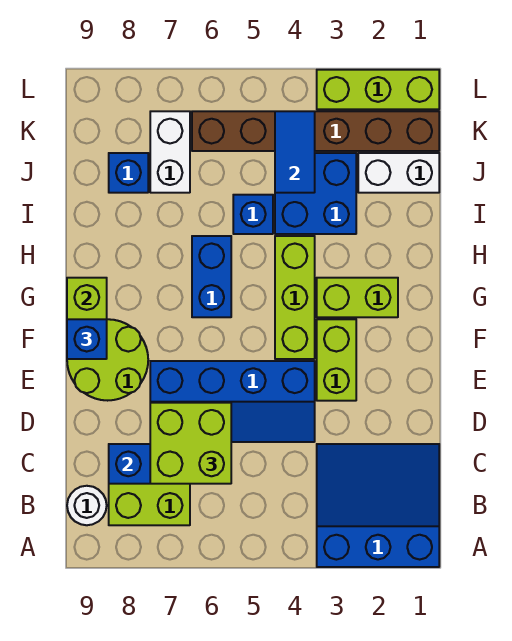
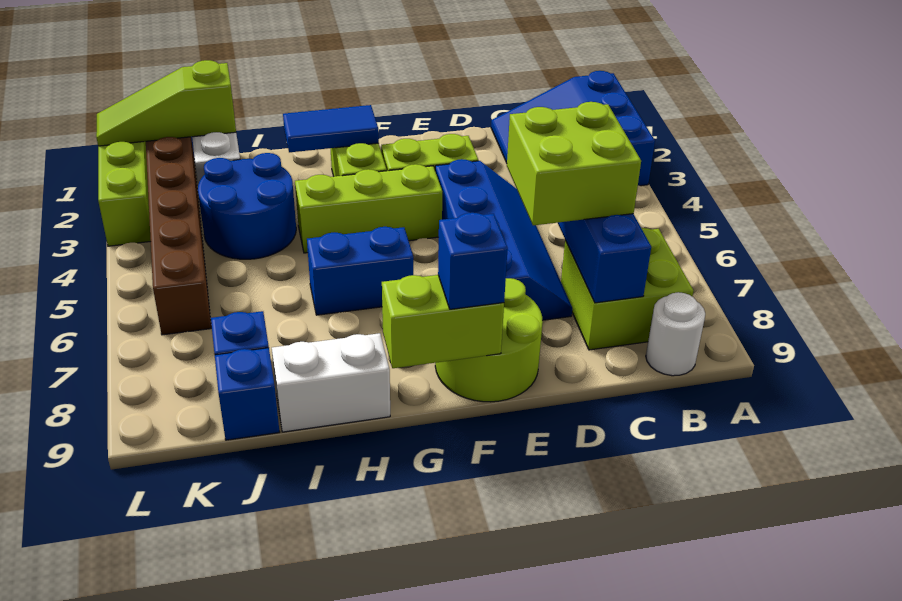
blue brick I3:J4 level 1 -> blue round brick I3:J4 level 1
blue brick I5 level 1 -> blue brick J9 level 1
none -> lime slope J1:L1 level 2 top J
blue tile J4:K4 level 2 -> blue tile G2:H2 level 2
white brick J7:K7 level 1 -> white brick H9:I9 level 1

